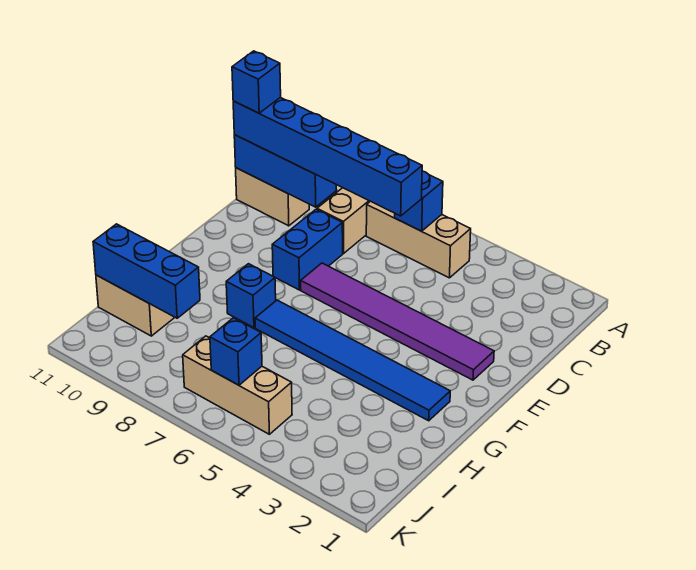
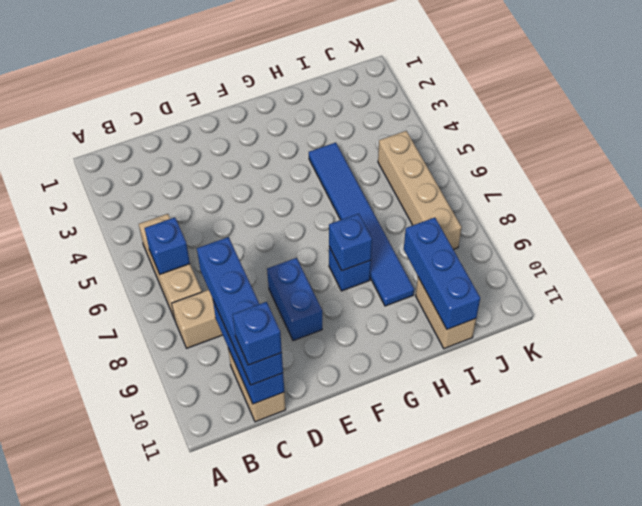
blue brick C6:C11 level 3 -> blue brick C8:C11 level 3
blue brick D8:E8 level 1 -> blue brick E8:E9 level 1
purple tile E2:E7 level 1 -> none
blue tile G2:G7 level 1 -> blue tile H4:H9 level 1
tan brick J5:J7 level 1 -> tan brick J5:J8 level 1
blue brick J6 level 2 -> blue brick G8 level 2

